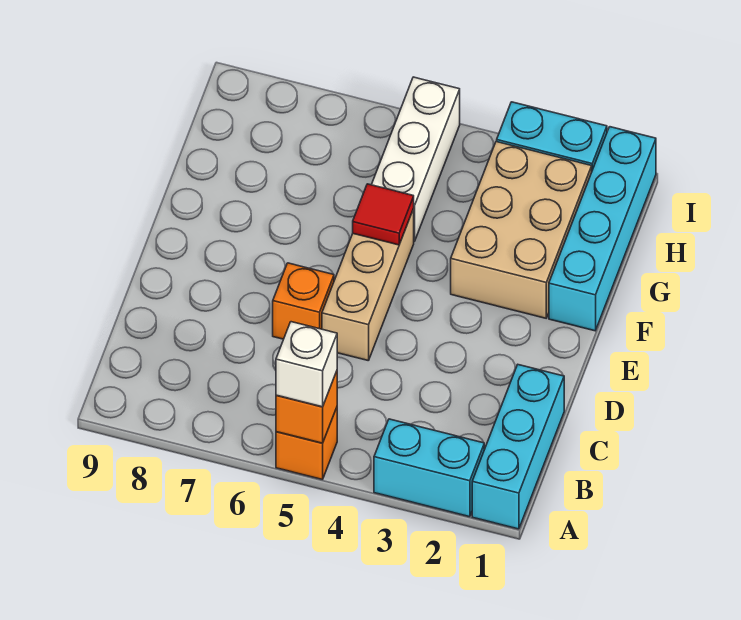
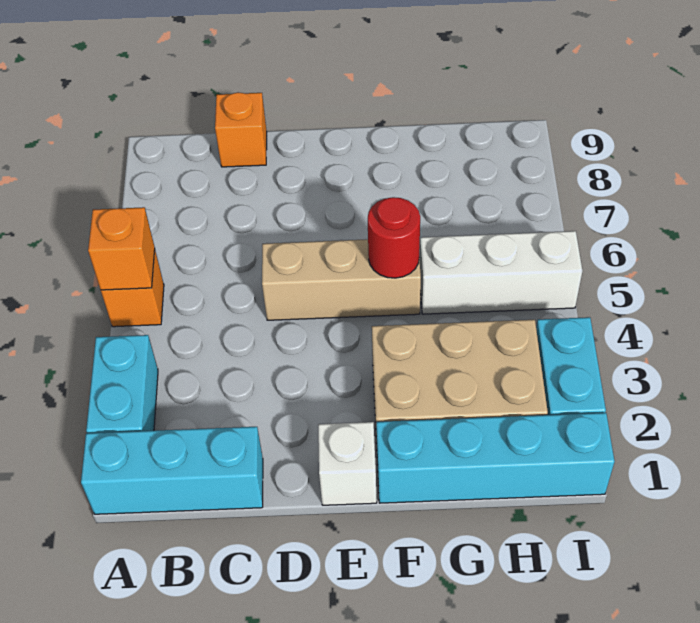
white brick A5 level 3 -> white brick E1 level 1
orange brick D6 level 1 -> orange brick C9 level 1
red tile F5 level 2 -> red round brick F5 level 2

